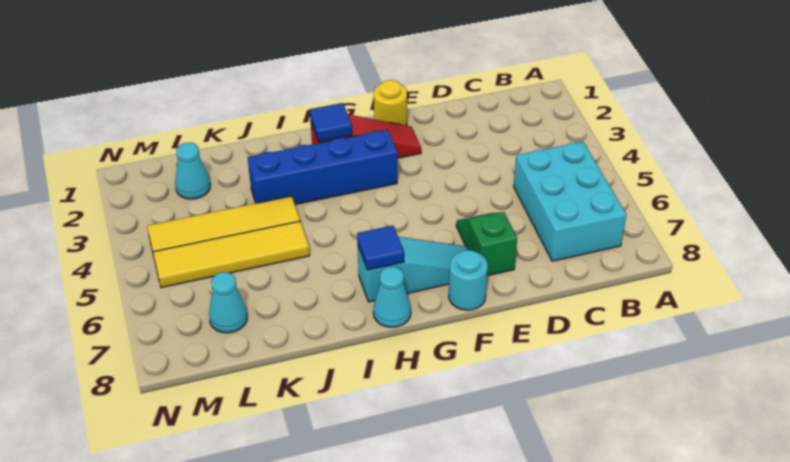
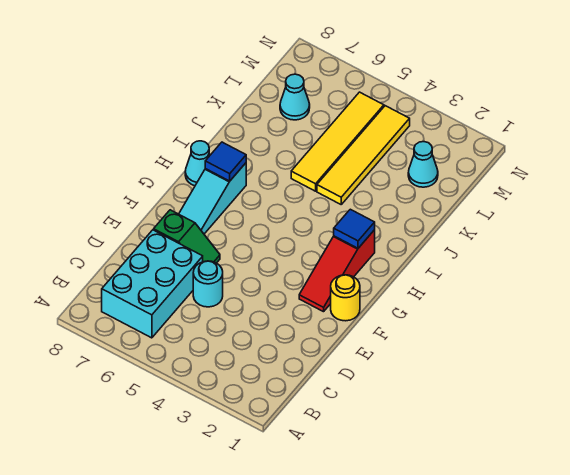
cyan brick B5:C7 level 1 -> cyan brick B6:D7 level 1
cyan round brick F8 level 1 -> cyan round brick D5 level 1
blue brick G3:J3 level 1 -> none

